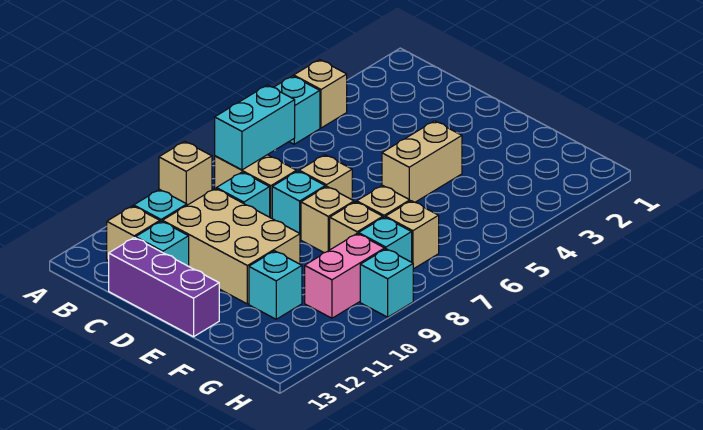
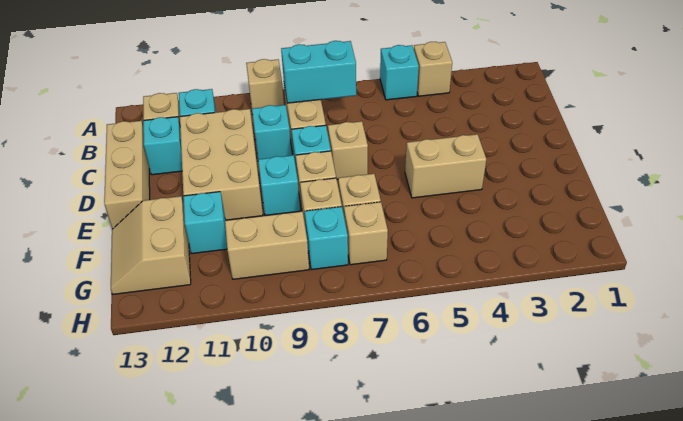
purple brick C13:E13 level 1 -> tan brick C13:E13 level 1
none -> tan slope F12:G13 level 1 top 12
pink brick G9:G10 level 1 -> tan brick G9:G10 level 1
cyan brick H9 level 1 -> cyan brick E9 level 1

